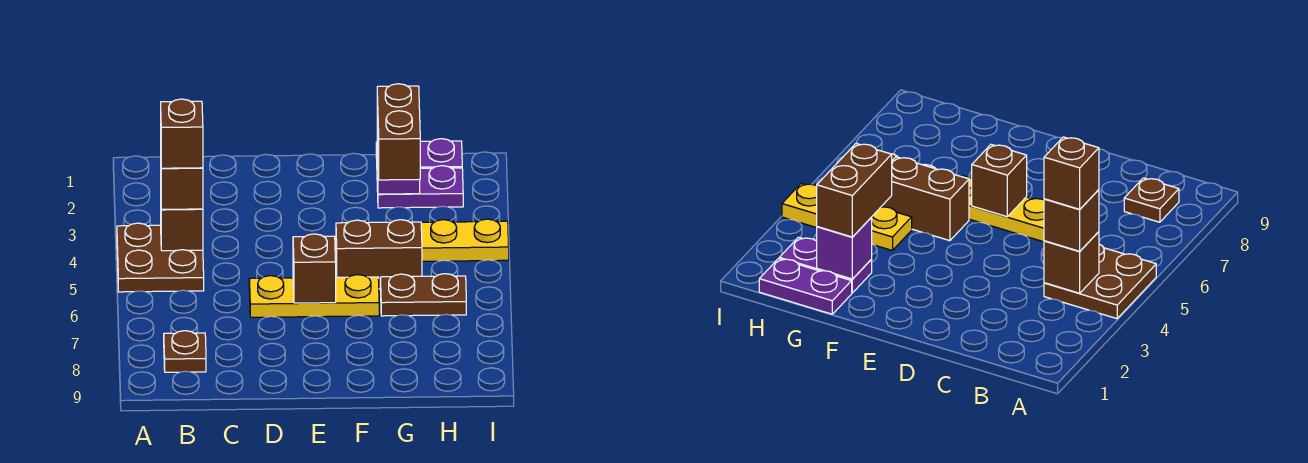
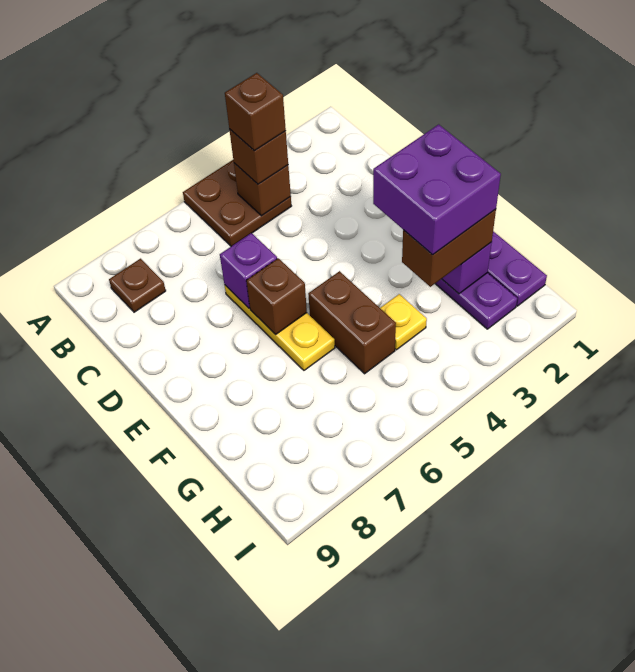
none -> purple brick D6 level 2
none -> purple brick F2:G3 level 4
yellow plate G4:I4 level 1 -> yellow plate G4 level 1
brown plate G6:H6 level 1 -> none

